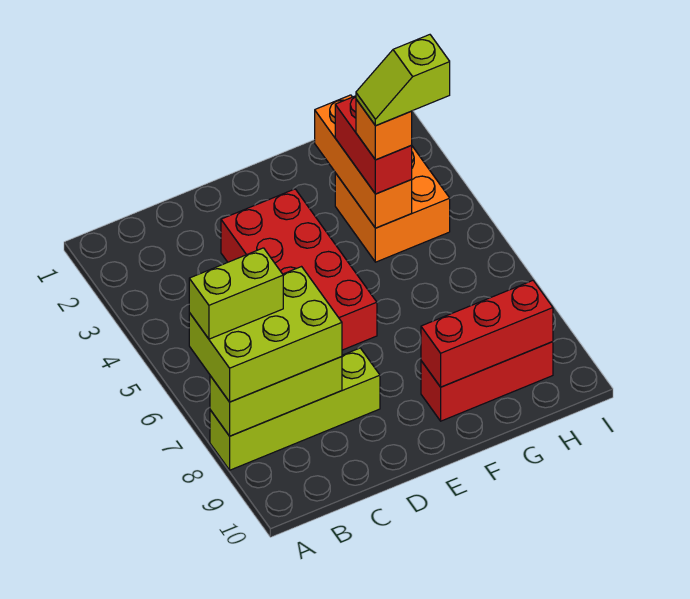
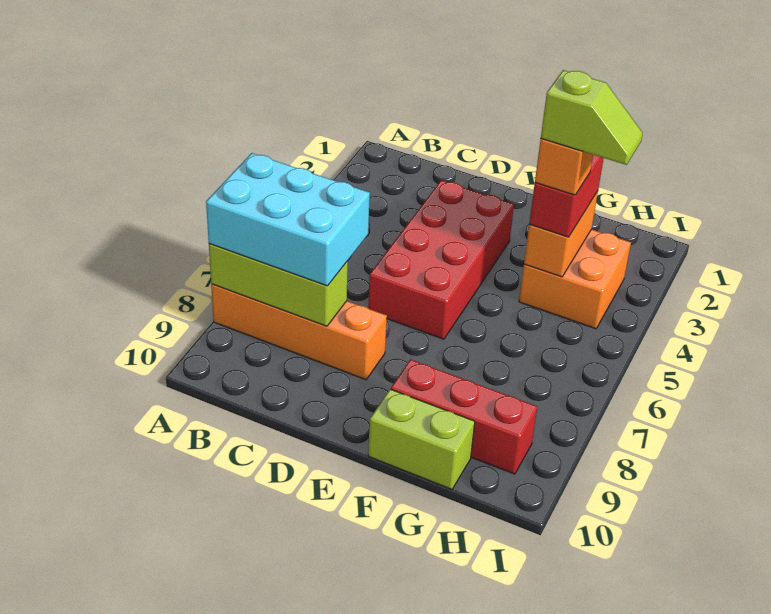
lime brick A7:C8 level 3 -> cyan brick A7:C8 level 3
lime brick A7:B7 level 4 -> lime brick F10:G10 level 1
lime brick A8:D8 level 1 -> orange brick A8:D8 level 1
red brick F9:H9 level 2 -> none
orange brick G2:G4 level 2 -> orange brick G3:G4 level 2
lime slope G4:H4 level 5 top H -> lime slope G4:H4 level 5 top G

